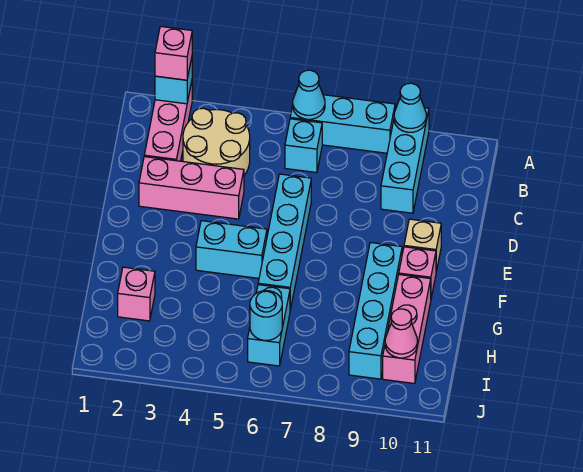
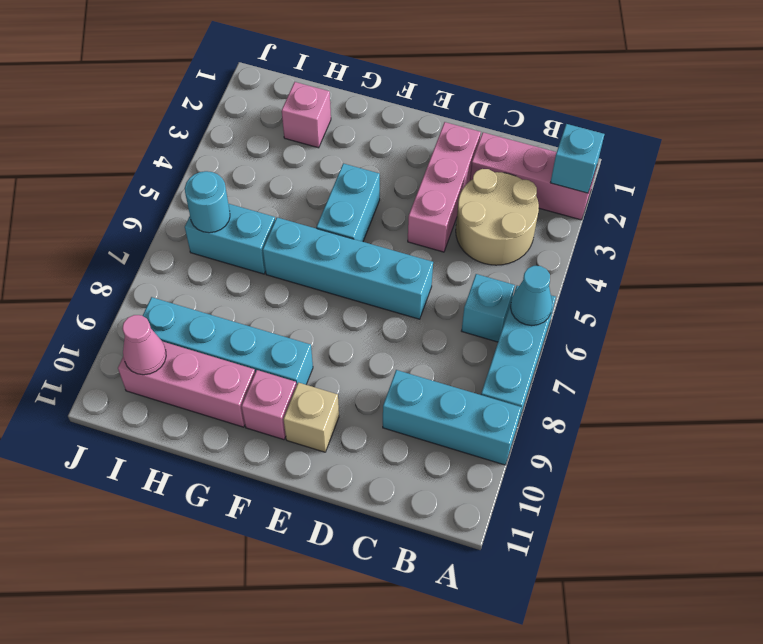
pink brick A2 level 3 -> none
cyan cone A9 level 2 -> none

